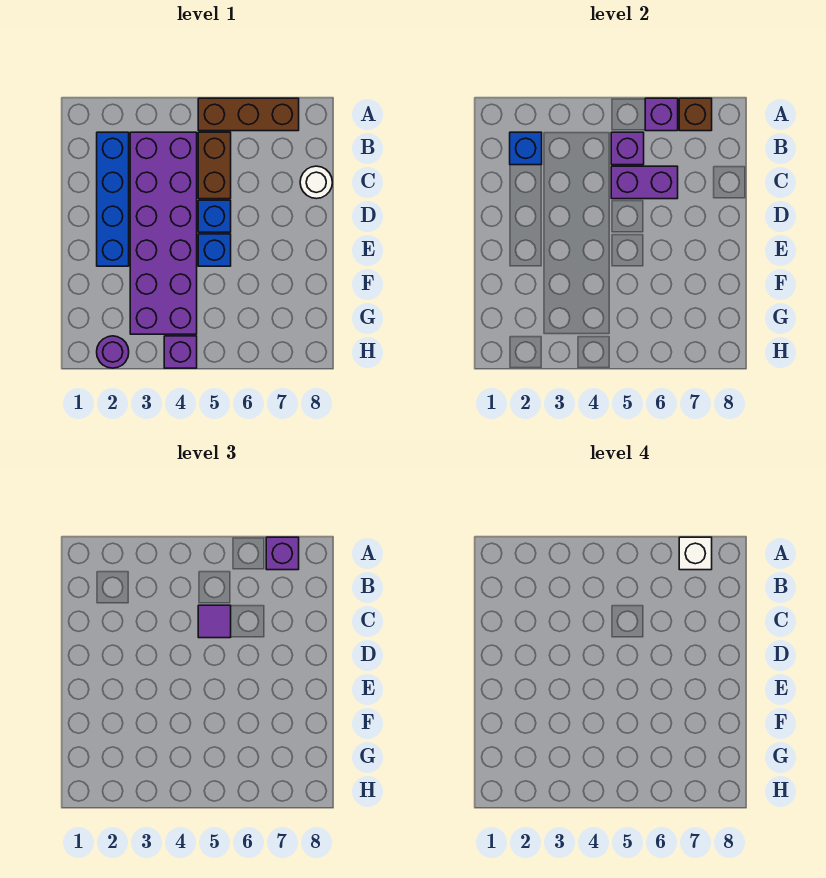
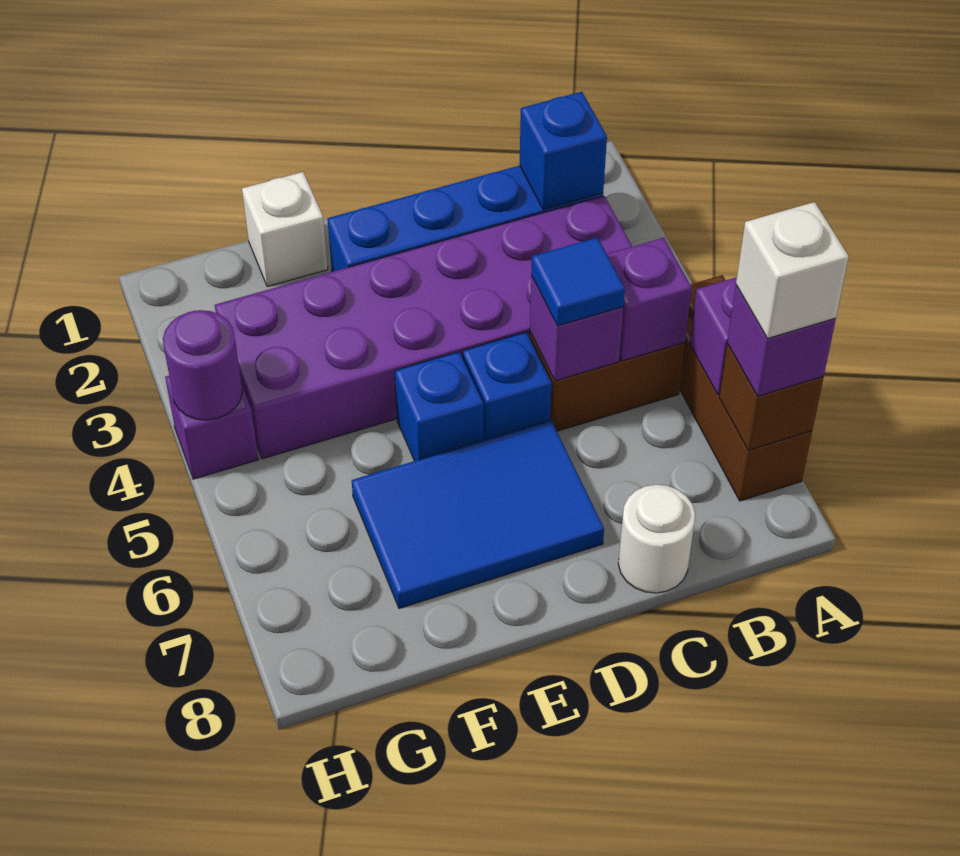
purple brick C5:C6 level 2 -> purple brick C5 level 2
purple tile C5 level 3 -> blue tile C5 level 3
none -> blue tile D6:F7 level 1
none -> white brick F1 level 1
purple round brick H2 level 1 -> purple round brick H4 level 2

